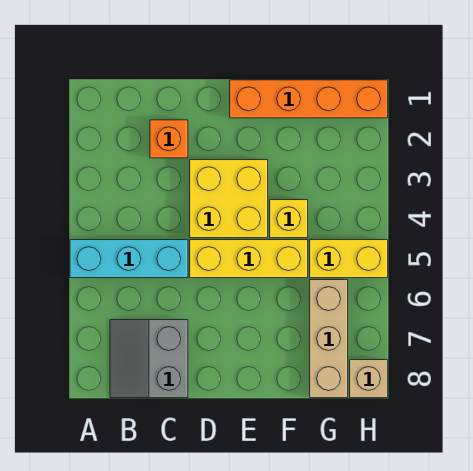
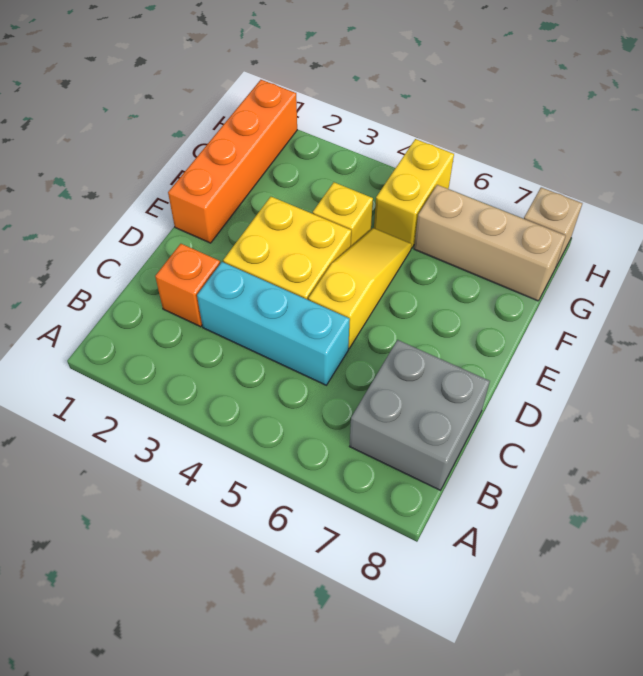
cyan brick A5:C5 level 1 -> cyan brick C3:C5 level 1
grey slope B7:C8 level 1 top C -> grey brick B7:C8 level 1
yellow brick D5:F5 level 1 -> yellow slope D5:F5 level 1 top D

